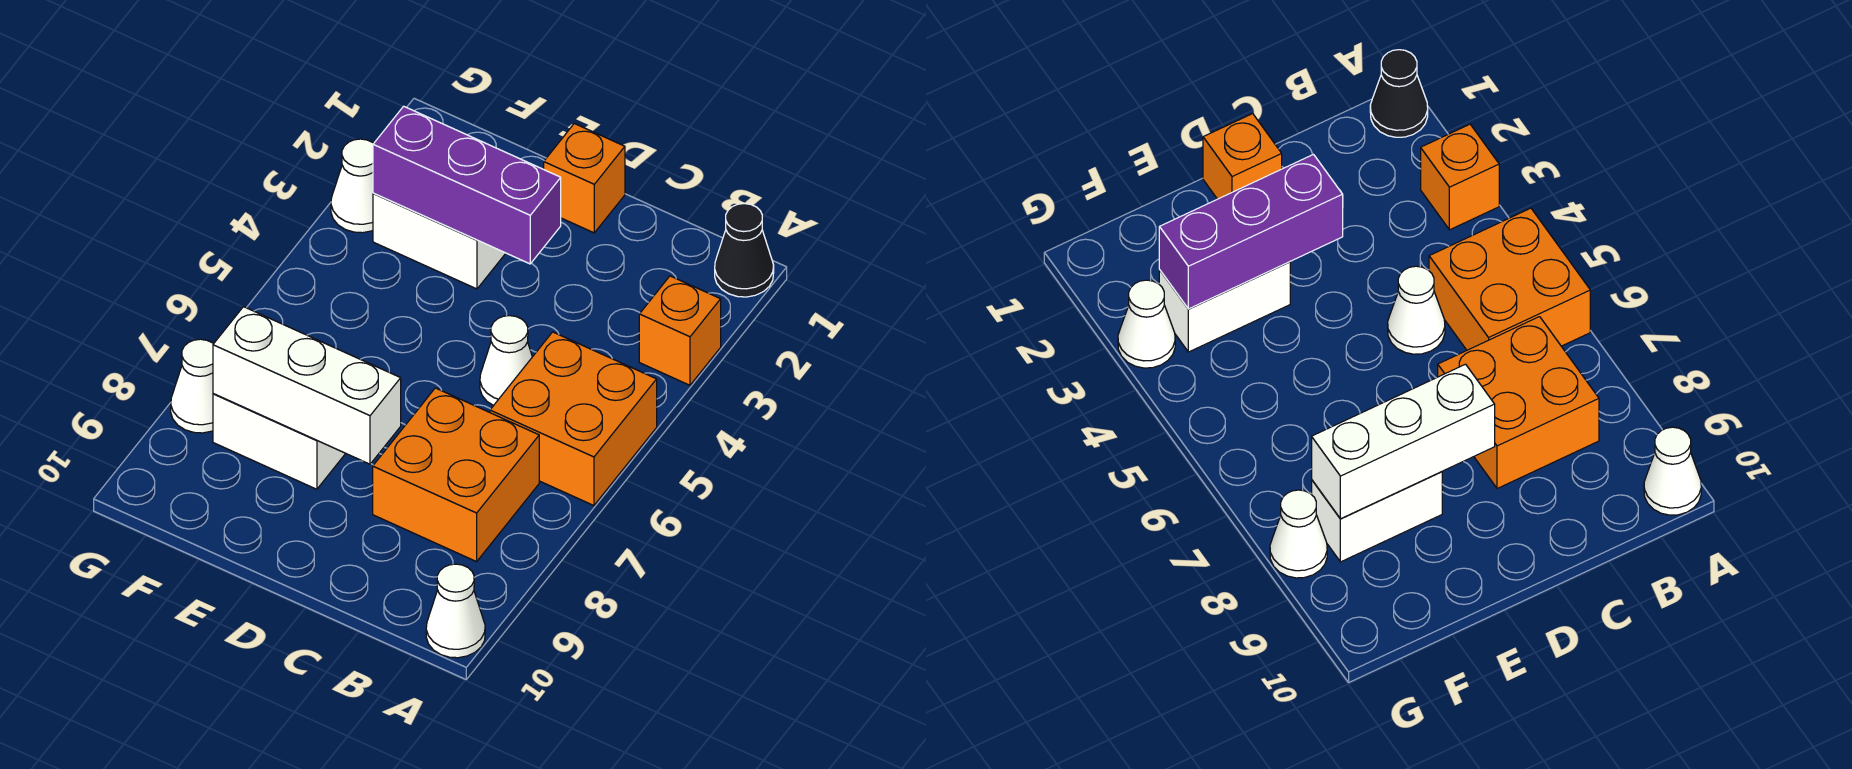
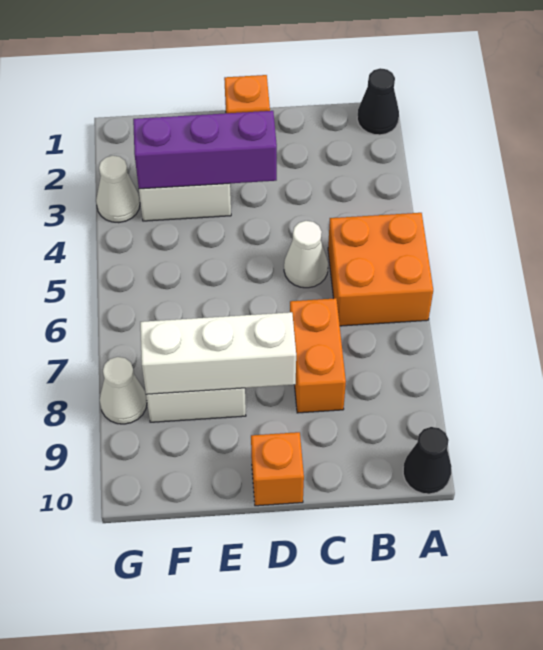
orange brick A3 level 1 -> orange brick D10 level 1
white cone A10 level 1 -> black cone A10 level 1
orange brick B7:C8 level 1 -> orange brick C7:C8 level 1

